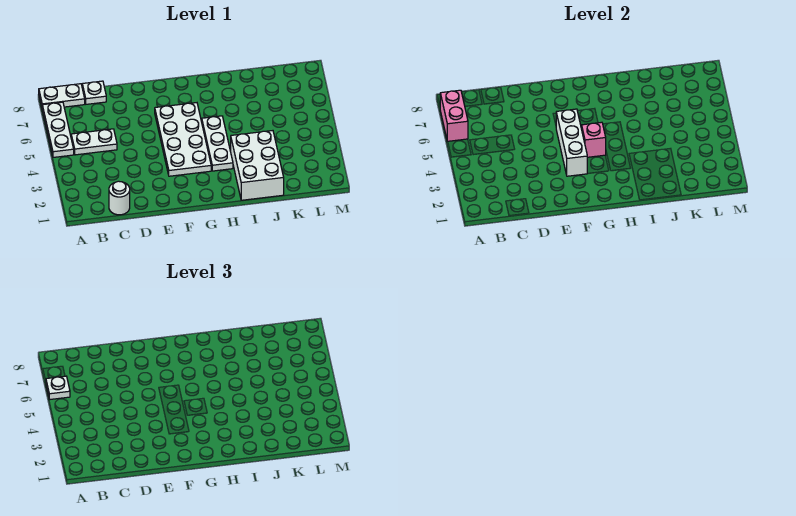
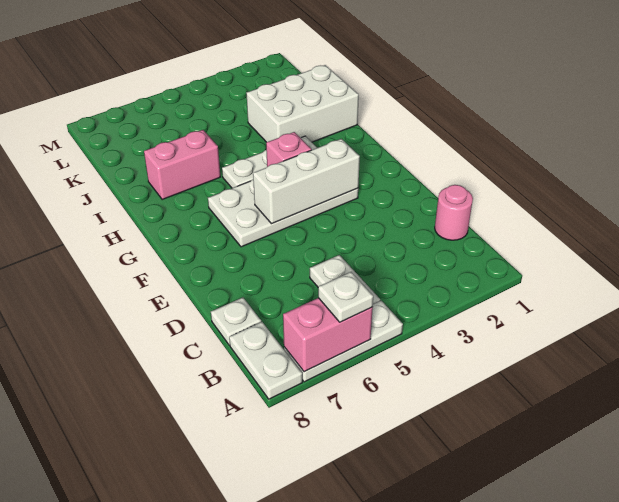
white round brick C1 level 1 -> pink round brick C1 level 1
none -> pink brick I6:I7 level 1

